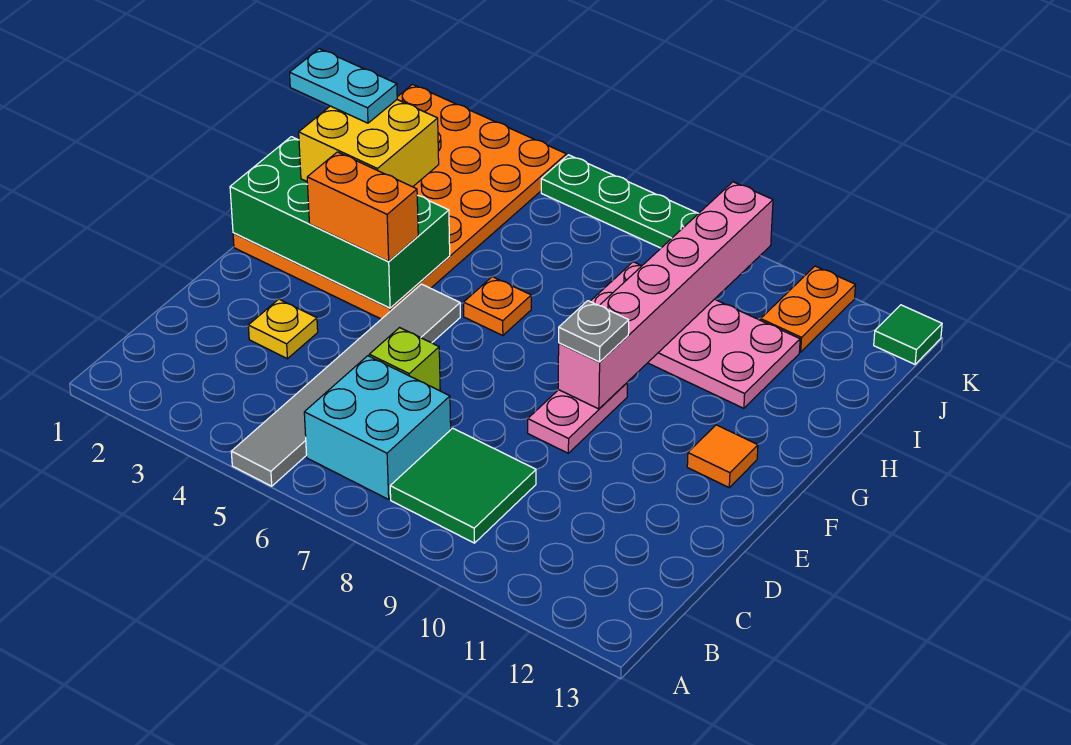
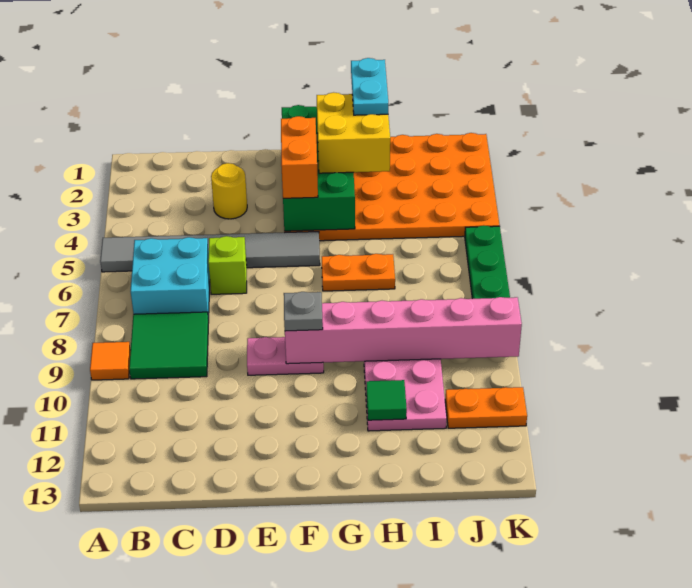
yellow plate D3 level 1 -> yellow round brick D3 level 1
orange tile F12 level 1 -> orange tile A9 level 1
orange plate G6 level 1 -> orange plate G6:H6 level 1
green tile K13 level 1 -> green tile H11 level 2

